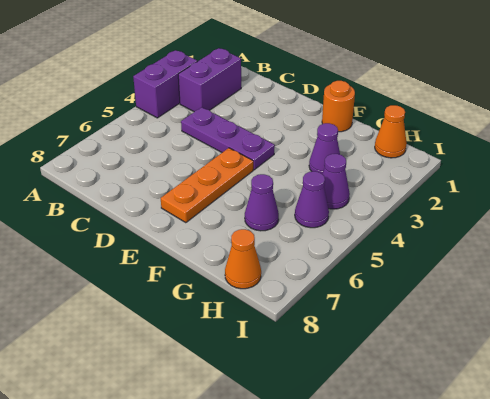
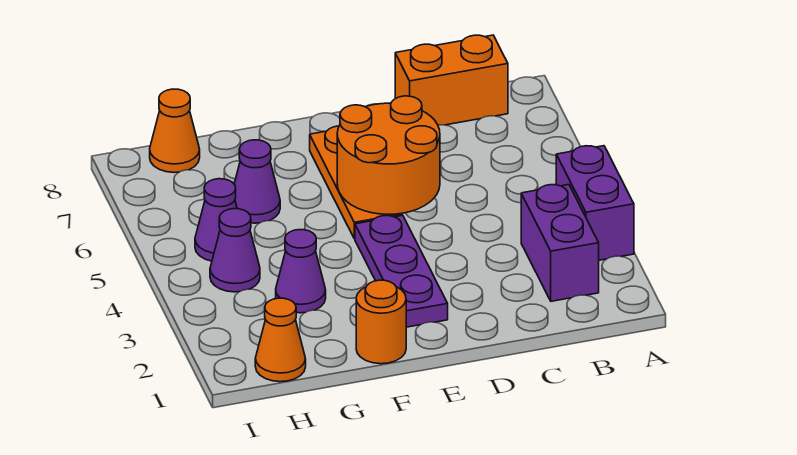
none -> orange brick B8:C8 level 1
purple plate C4:E4 level 1 -> purple plate E2:E4 level 1
none -> orange round brick D5:E6 level 2

